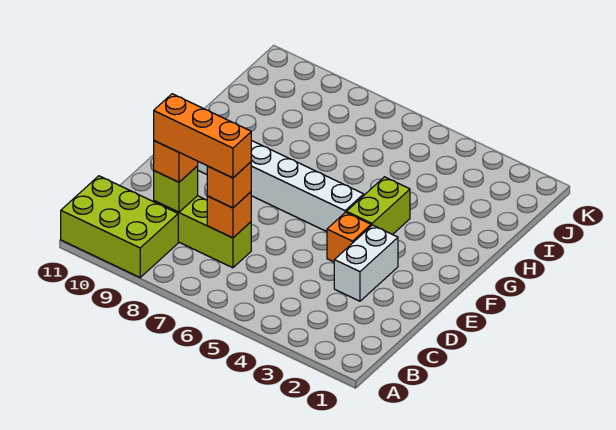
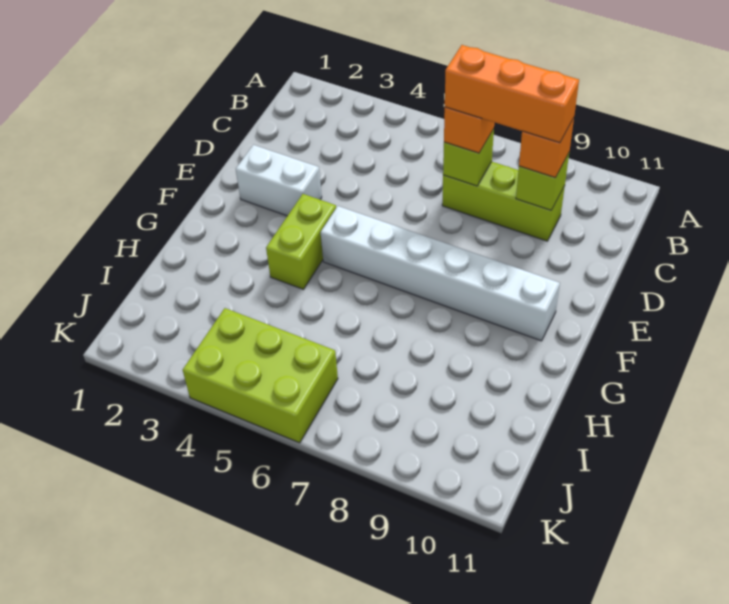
lime brick A9:B11 level 1 -> lime brick J4:K6 level 1
orange brick C7 level 2 -> lime brick C7 level 2
white brick D3:E3 level 1 -> white brick E2:E3 level 1
orange brick E4 level 1 -> none

